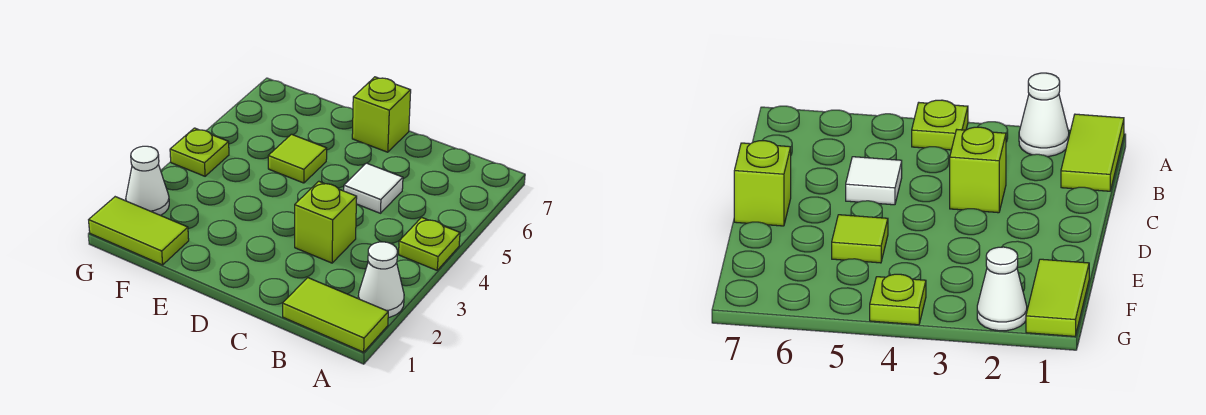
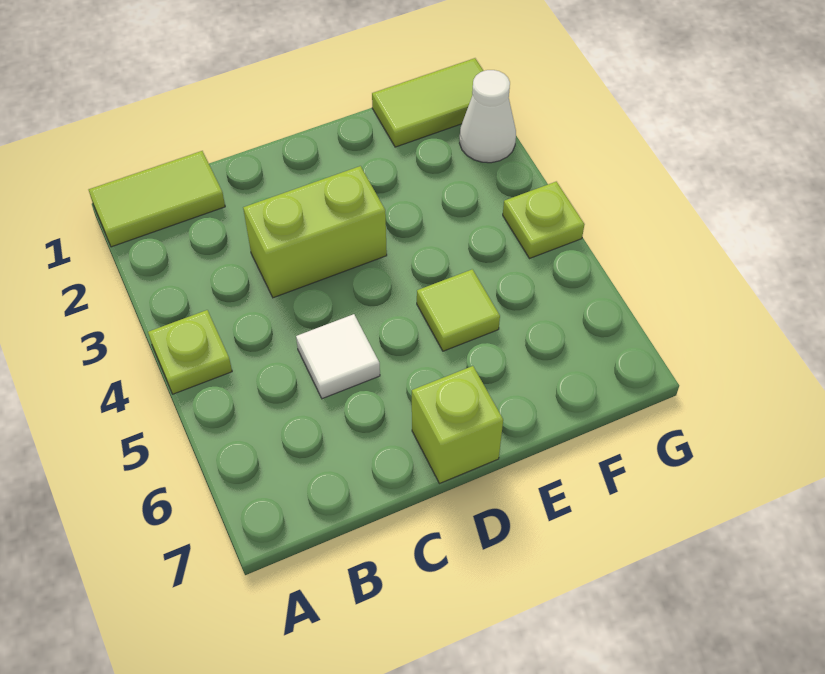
white cone A2 level 1 -> none
lime brick C3 level 1 -> lime brick C3:D3 level 1

